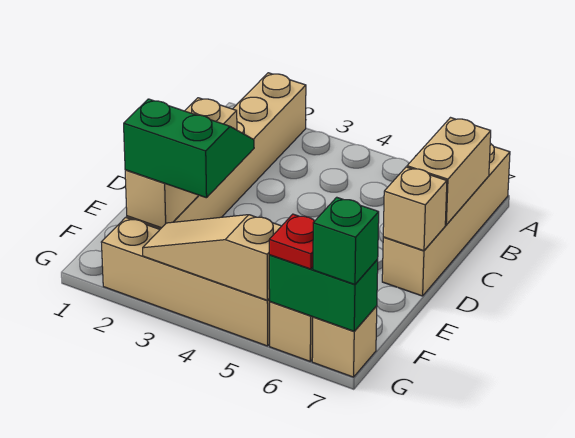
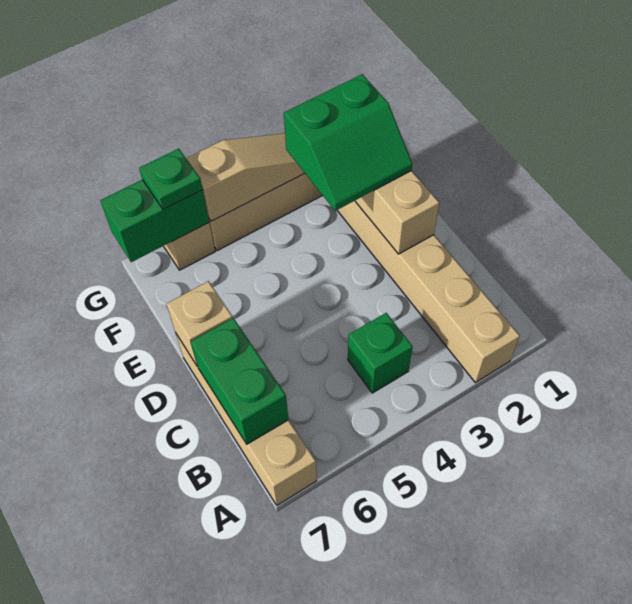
tan brick B7:C7 level 2 -> green brick B7:C7 level 2
red plate G6 level 3 -> green plate G6 level 3
tan brick G7 level 1 -> none
green brick G7 level 3 -> green brick B4 level 1

